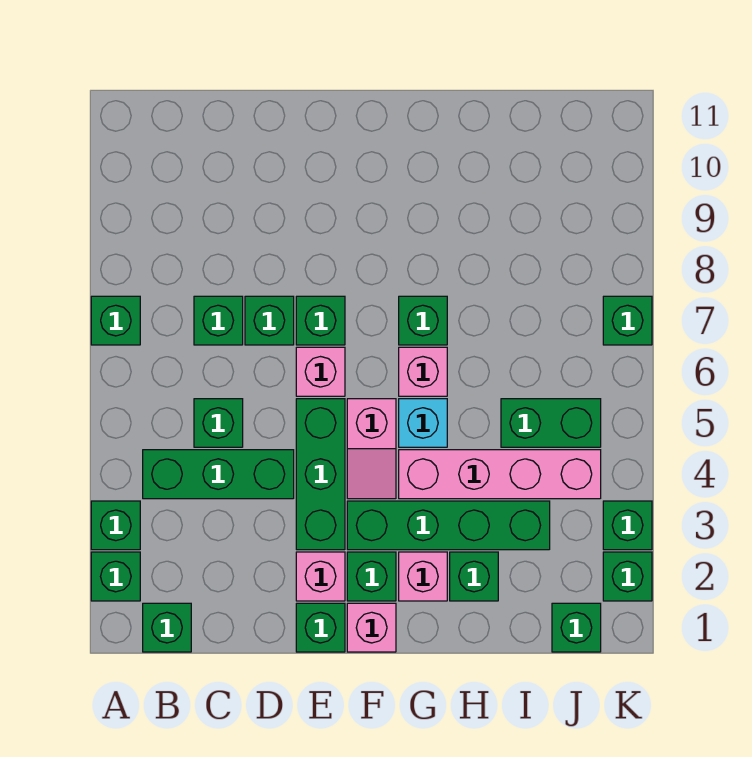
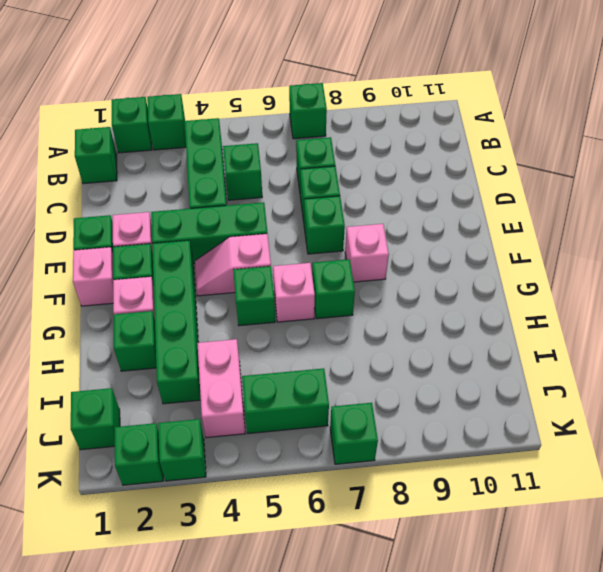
pink brick E6 level 1 -> pink brick F8 level 1
pink brick G4:J4 level 1 -> pink brick I4:J4 level 1
cyan brick G5 level 1 -> green brick G5 level 1
green brick I5:J5 level 1 -> green brick J5:J6 level 1

